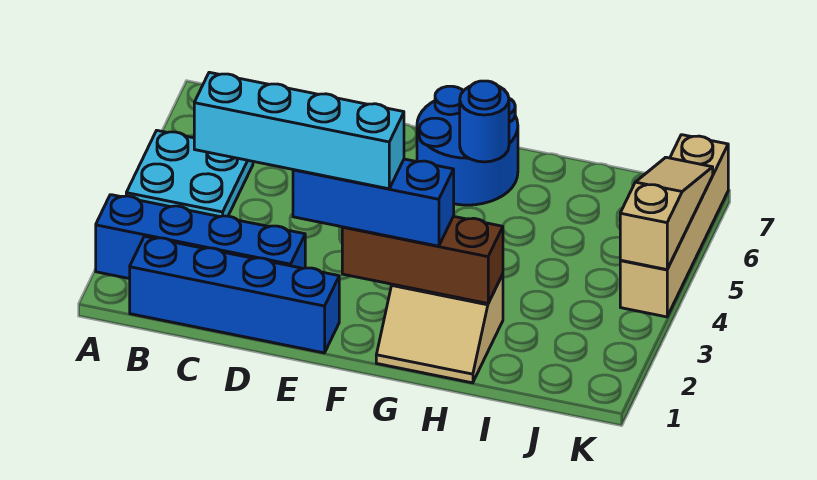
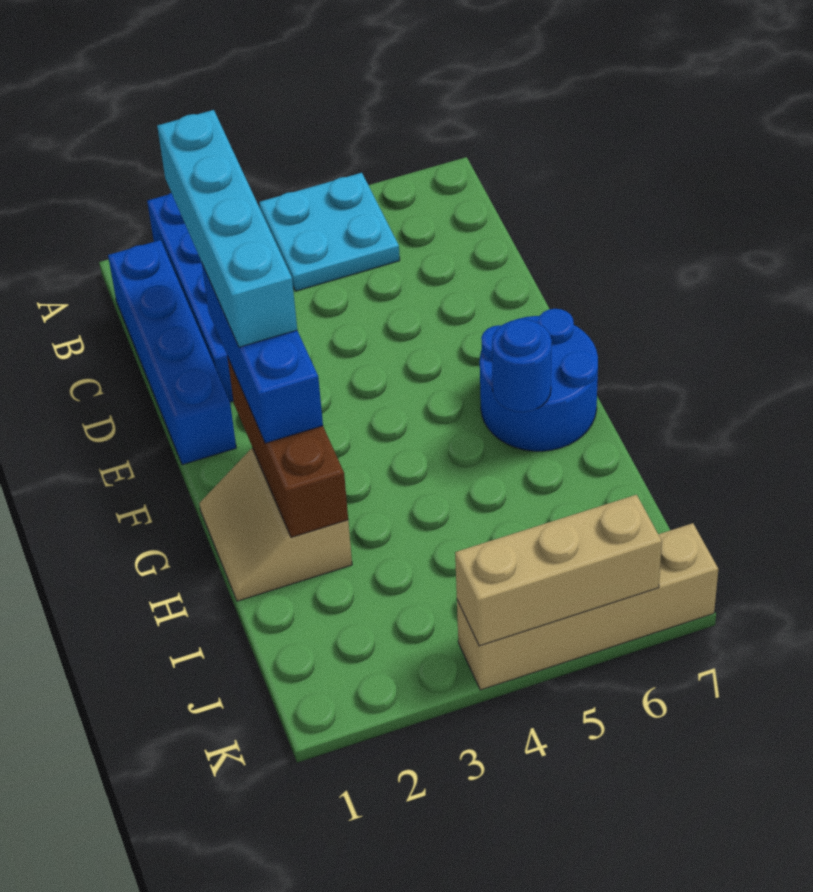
tan slope K4:K6 level 2 top 4 -> tan brick K4:K6 level 2

